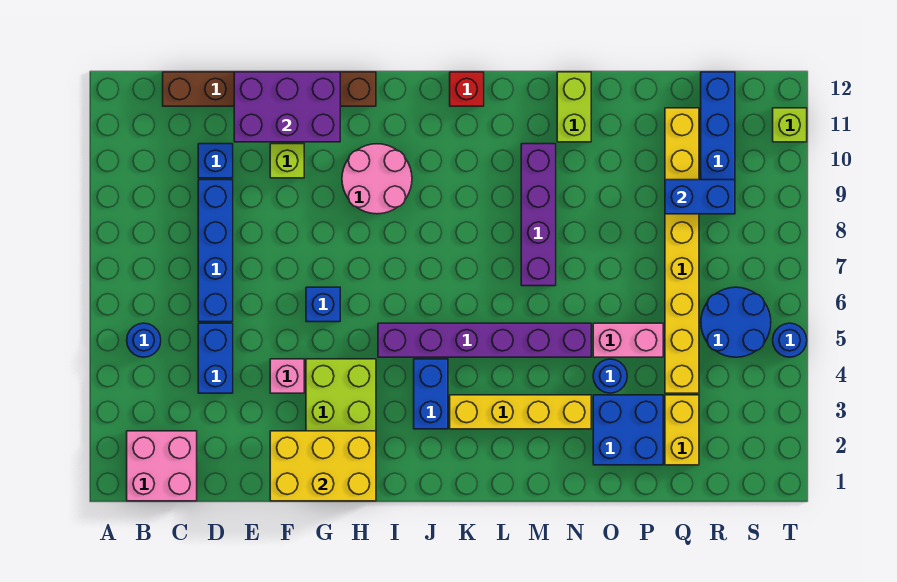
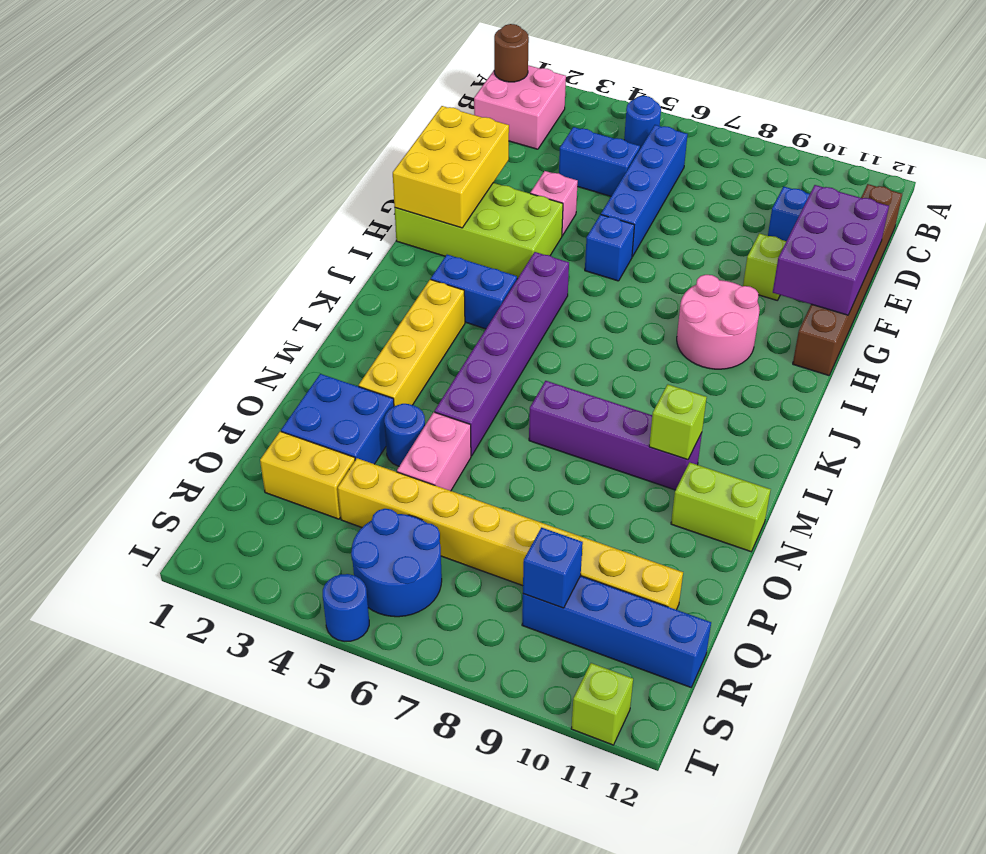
none -> brown round brick B1 level 2
blue brick D6:D9 level 1 -> blue brick C6:F6 level 1
red brick K12 level 1 -> none
none -> lime brick M10 level 2
blue brick Q9:R9 level 2 -> blue brick R9 level 2

